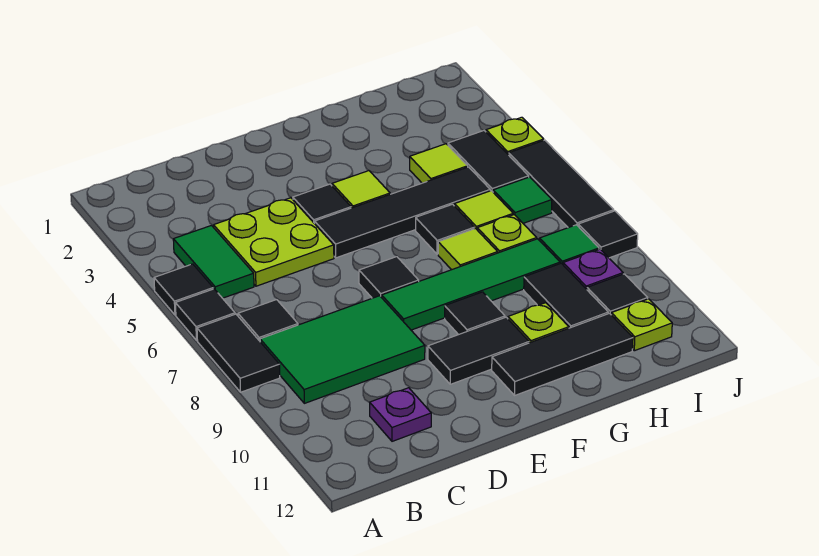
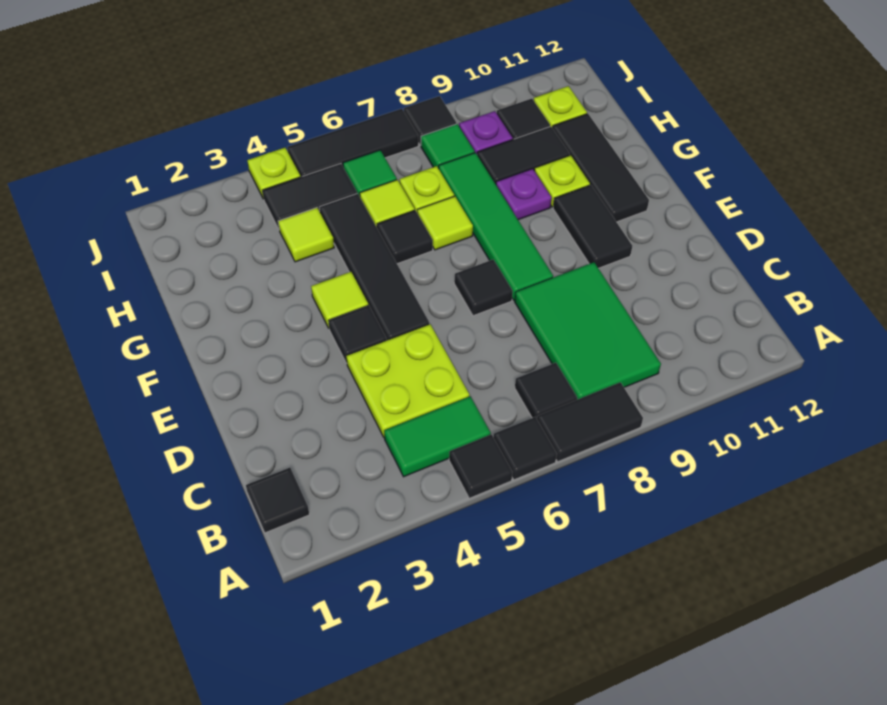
purple plate C11 level 1 -> purple plate G9 level 1
black tile F9 level 1 -> black tile B1 level 1

